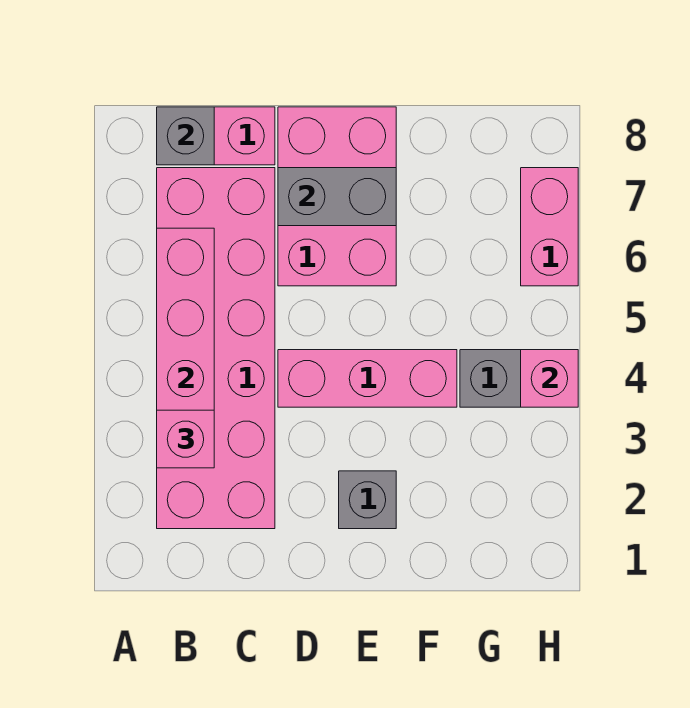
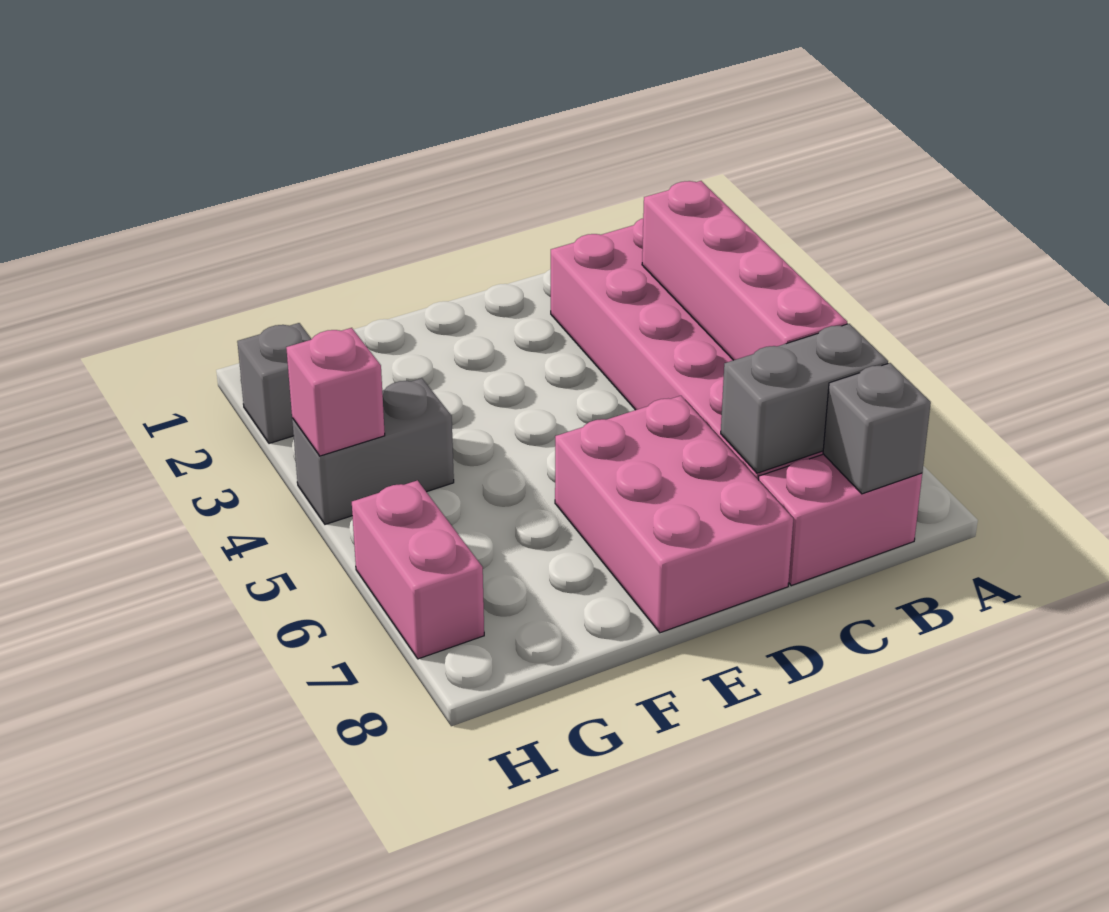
pink brick B3 level 3 -> none
pink brick D4:F4 level 1 -> none
grey brick D7:E7 level 2 -> grey brick B7:C7 level 2
grey brick E2 level 1 -> grey brick H2 level 1

